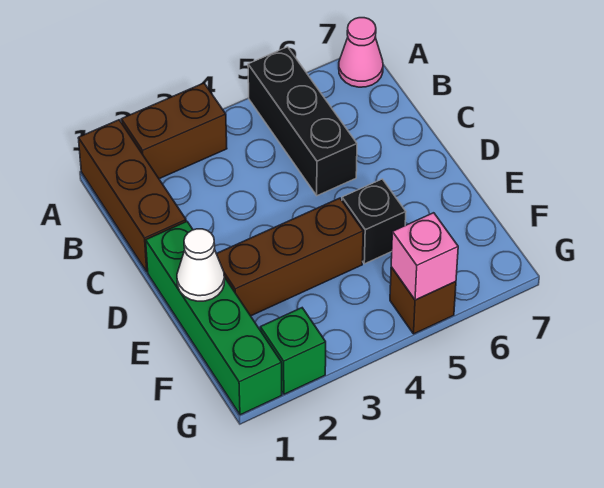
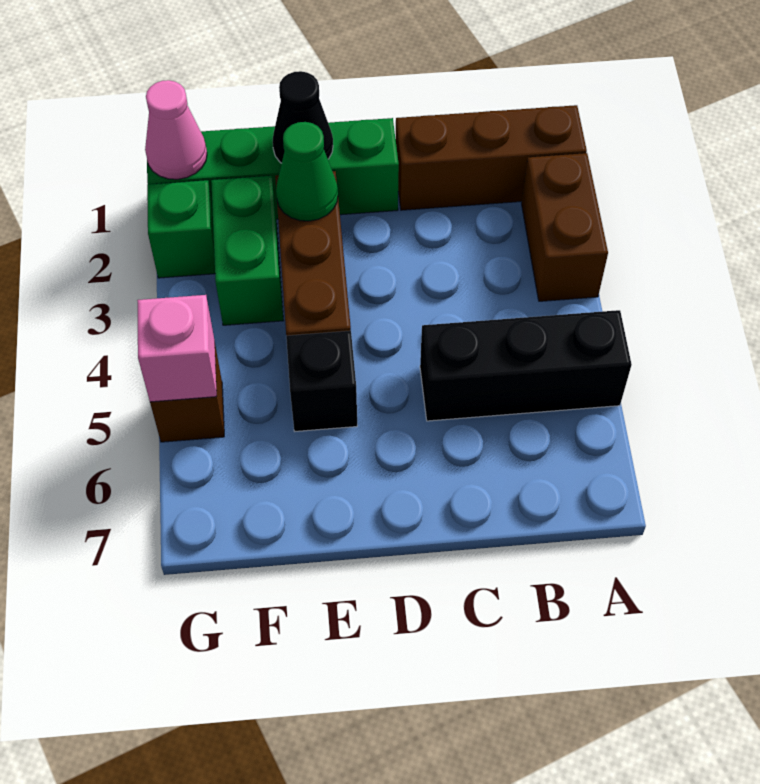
pink cone A7 level 1 -> pink cone G1 level 2
white cone E1 level 2 -> black cone E1 level 2
none -> green cone E2 level 2
none -> green brick F2:F3 level 1

